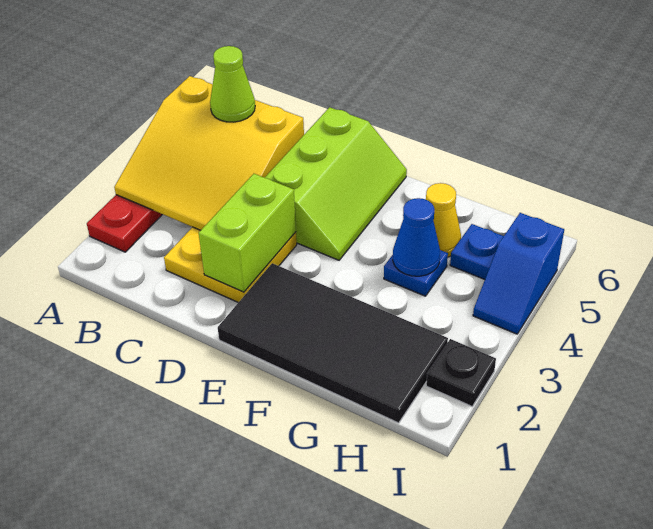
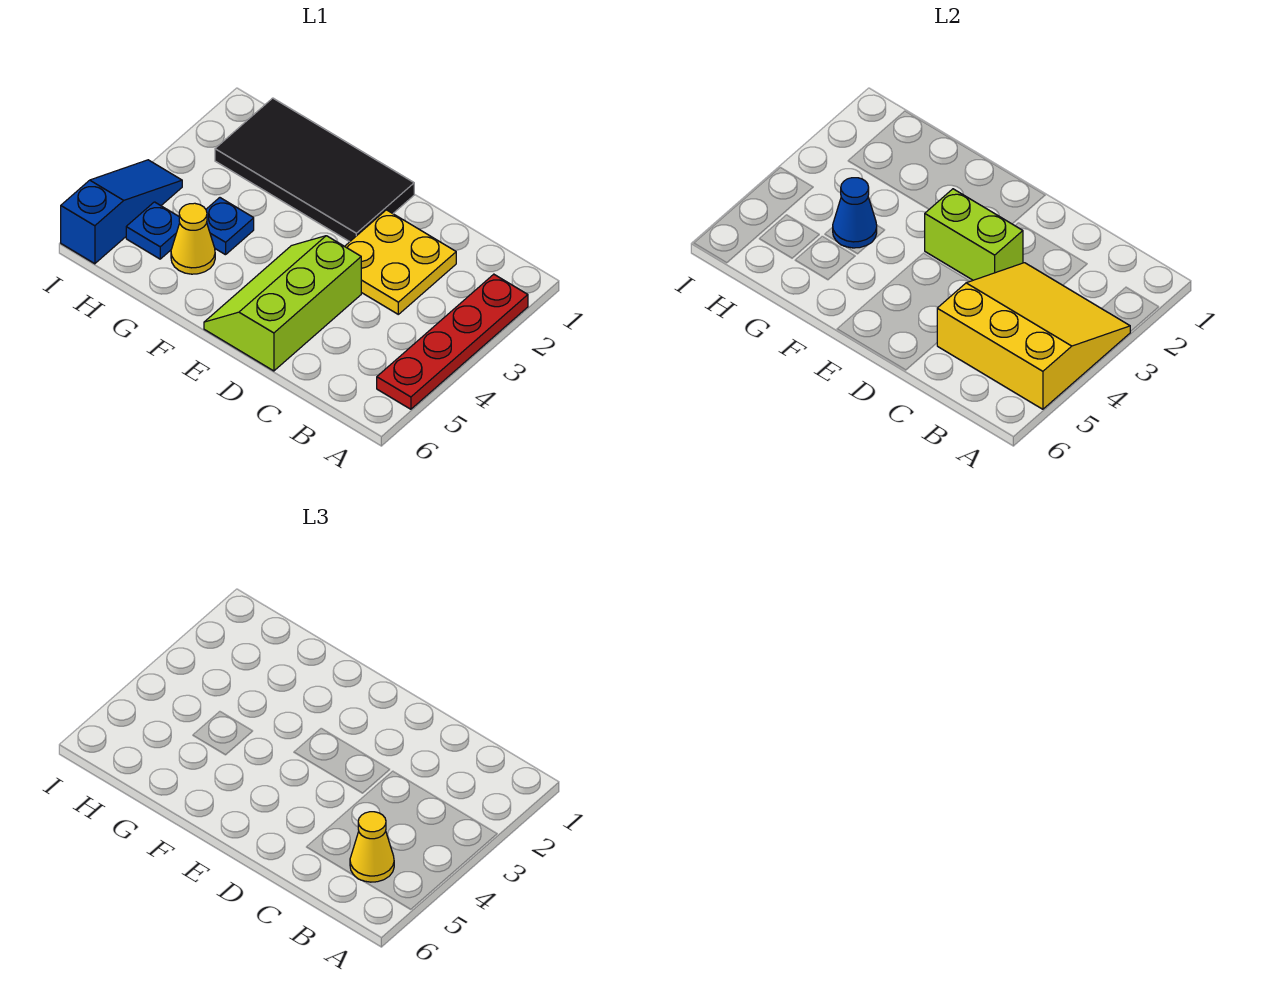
lime cone B5 level 3 -> yellow cone B5 level 3
lime brick D2:D3 level 2 -> lime brick D3:E3 level 2
black plate I2 level 1 -> none
blue slope I4:I5 level 1 top 5 -> blue slope I4:I6 level 1 top 6

